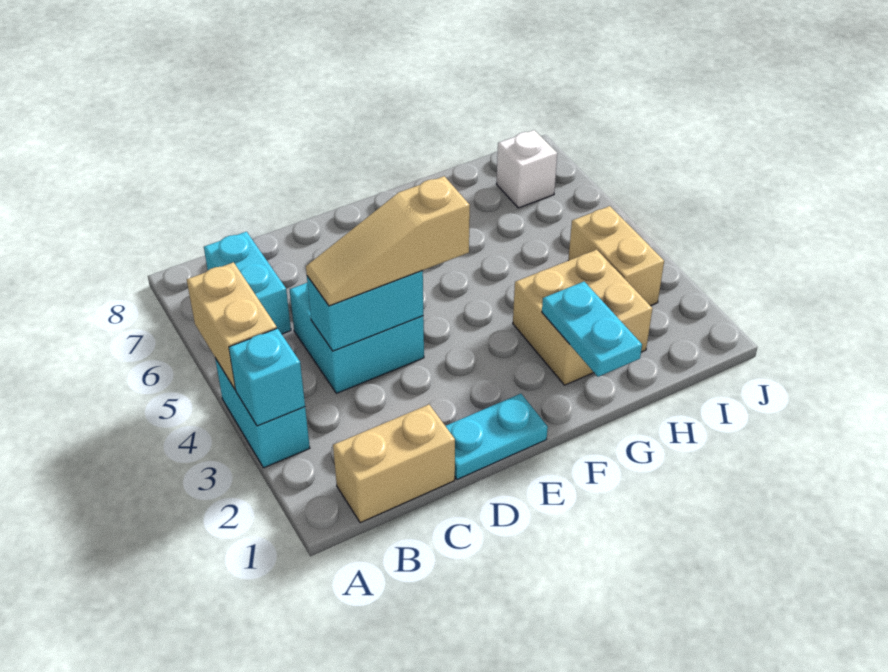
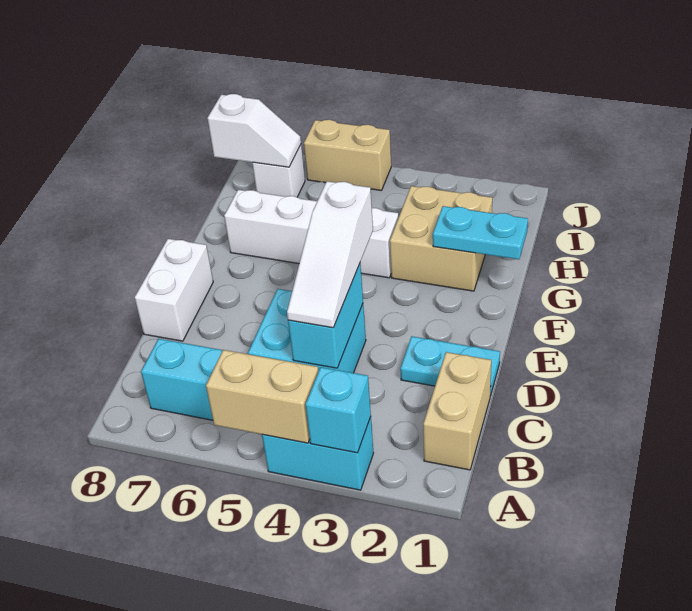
tan slope C4:E4 level 3 top E -> white slope C4:E4 level 3 top E
cyan plate D1:E1 level 1 -> cyan plate D1:D2 level 1
none -> white brick D8:E8 level 1
none -> white brick G4:G7 level 1
tan brick I3:I4 level 1 -> tan brick J5:J6 level 1
none -> white slope I7:I8 level 2 top 8

